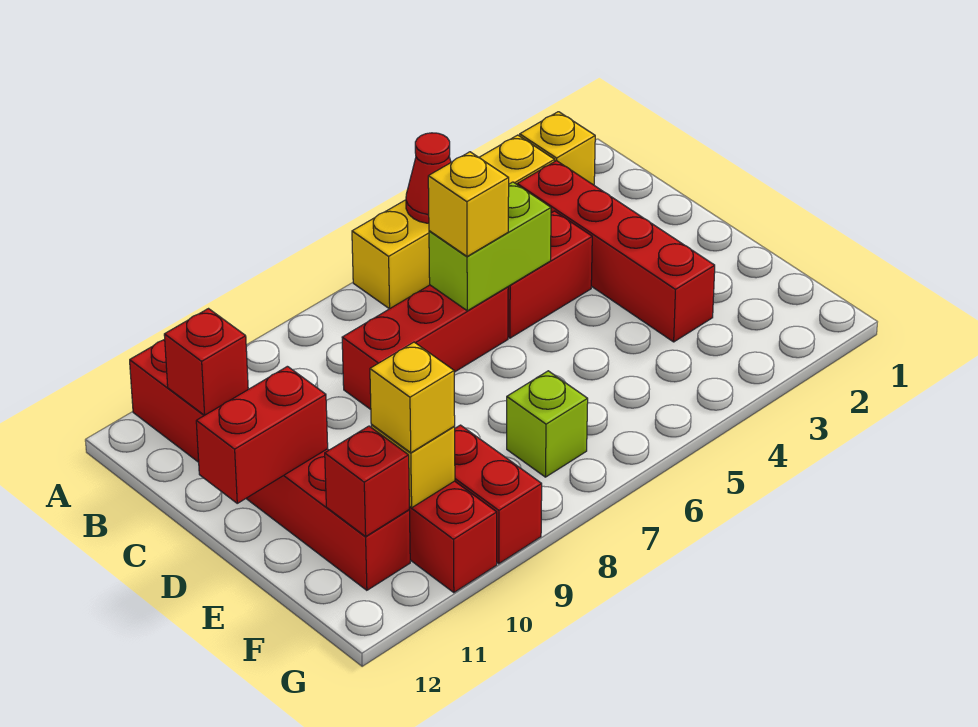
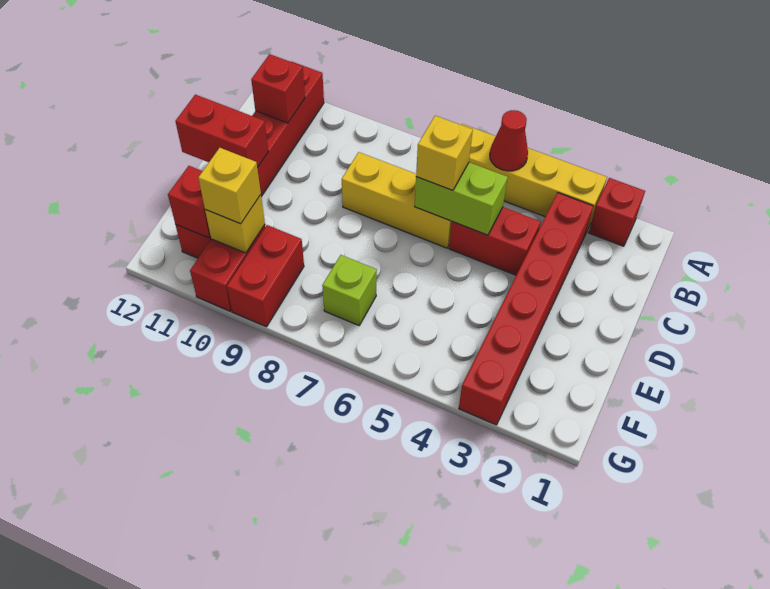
yellow brick A2 level 1 -> red brick A2 level 1
red brick B3:E3 level 1 -> red brick B3:G3 level 1
red brick C6:C8 level 1 -> yellow brick C6:C8 level 1

